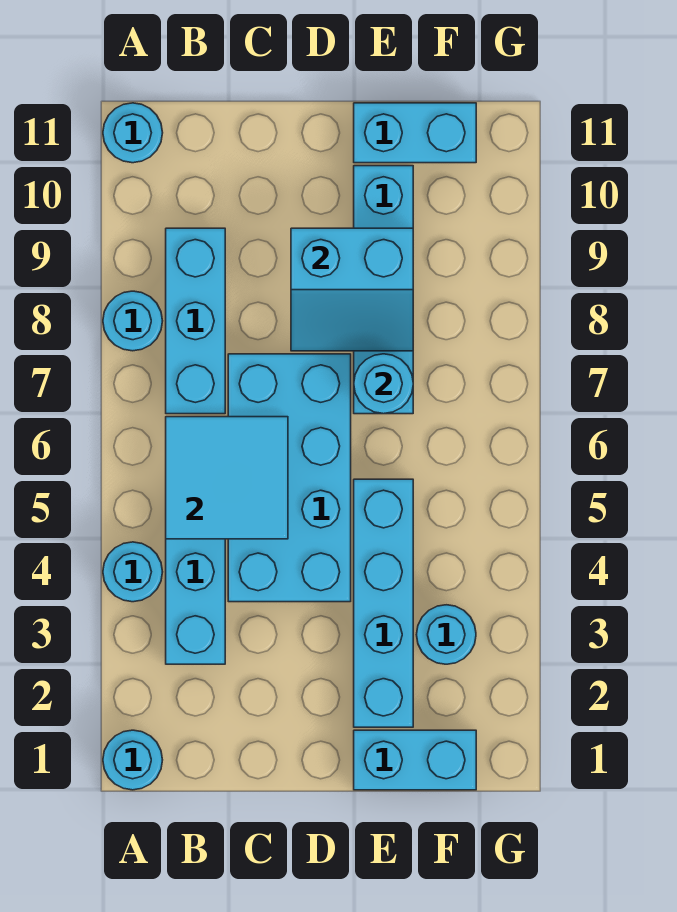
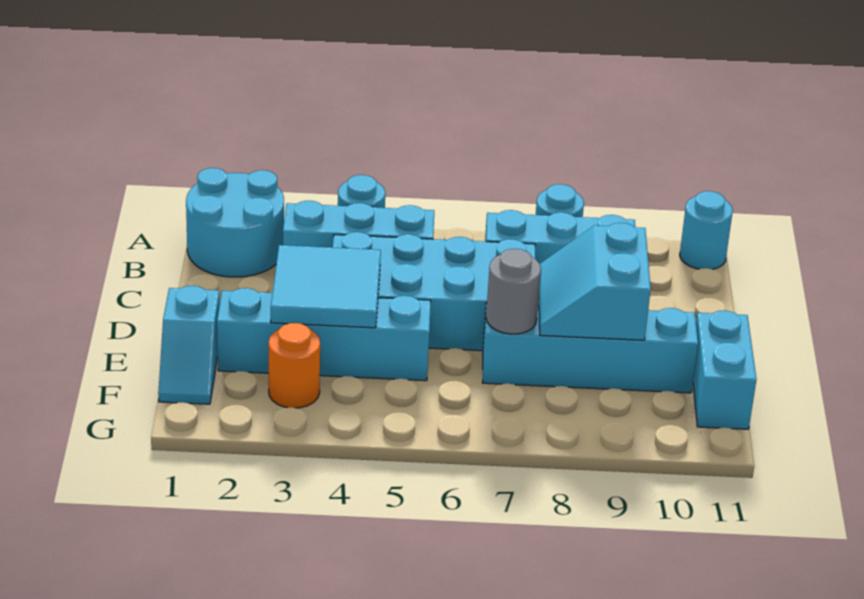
cyan round brick A1 level 1 -> cyan round brick A1:B2 level 1
cyan tile B5:C6 level 2 -> cyan tile D3:E4 level 2
cyan brick E1:F1 level 1 -> cyan slope E1:F1 level 1 top E
cyan round brick E7 level 2 -> grey round brick E7 level 2
cyan round brick F3 level 1 -> orange round brick F3 level 1

